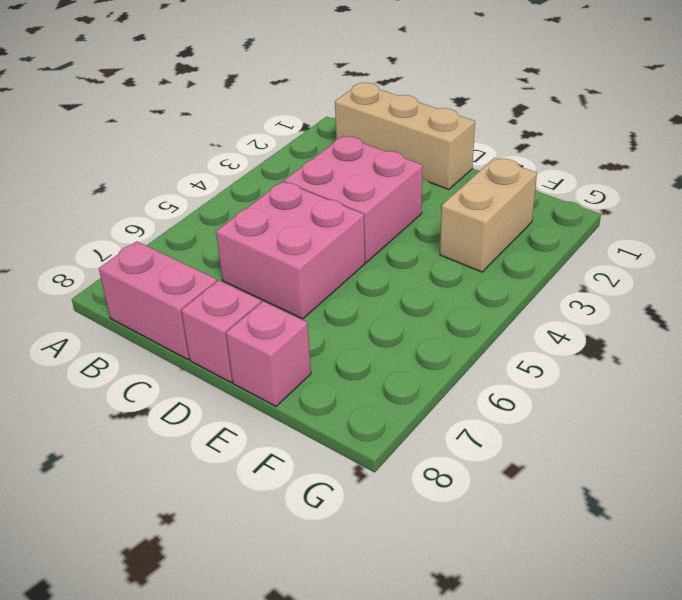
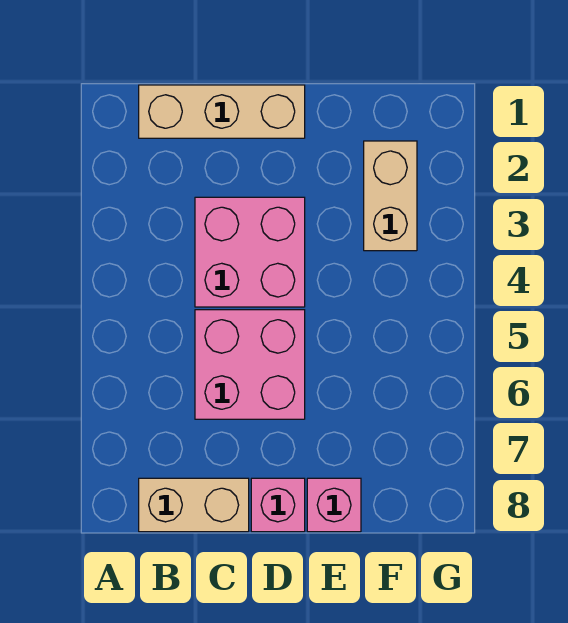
pink brick B8:C8 level 1 -> tan brick B8:C8 level 1

